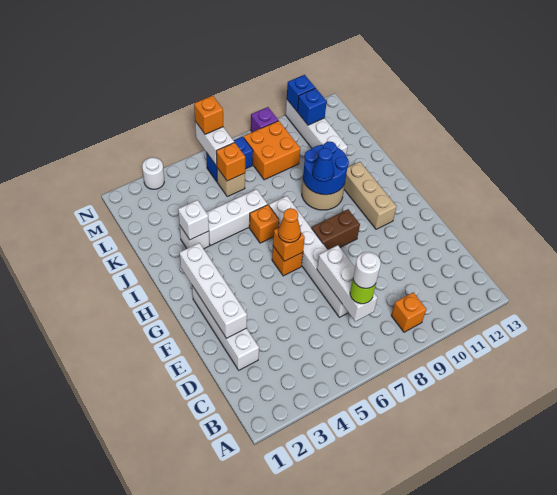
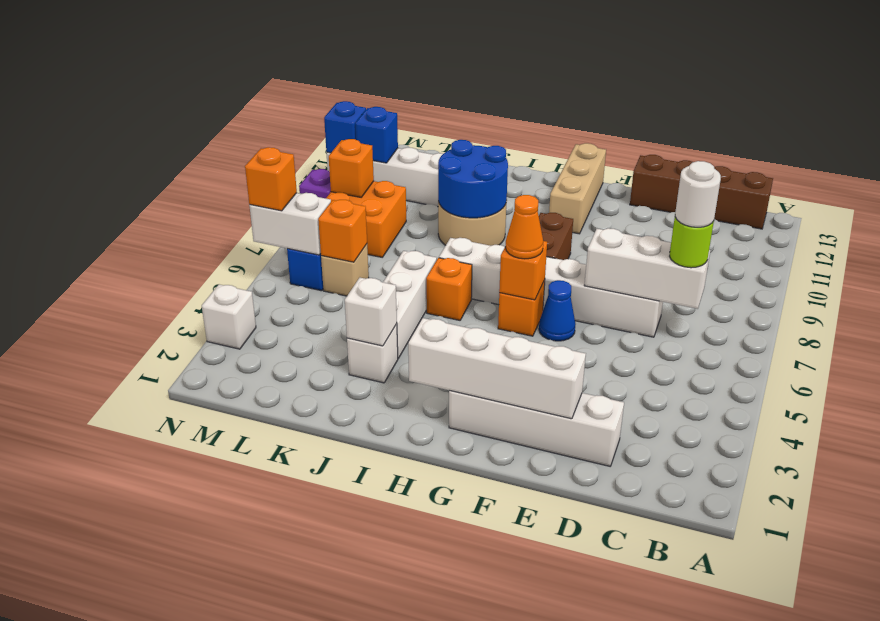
orange brick B9 level 1 -> orange brick M9 level 2
none -> brown brick B13:E13 level 1
tan brick G11:I11 level 1 -> tan brick G11:G13 level 1
blue cone I9 level 3 -> blue cone F6 level 1
white round brick N3 level 1 -> white brick N3 level 1

